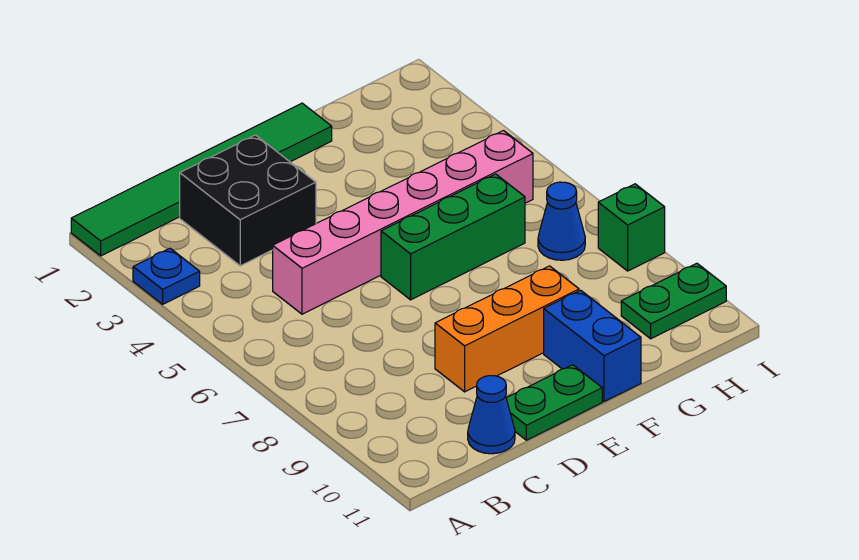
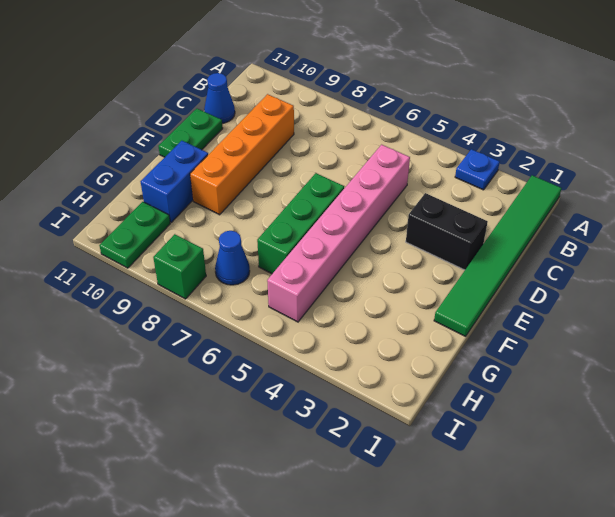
black brick C2:D3 level 1 -> black brick D2:D3 level 1
orange brick D9:F9 level 1 -> orange brick C9:F9 level 1
blue brick F10:F11 level 1 -> blue brick F10:G10 level 1

